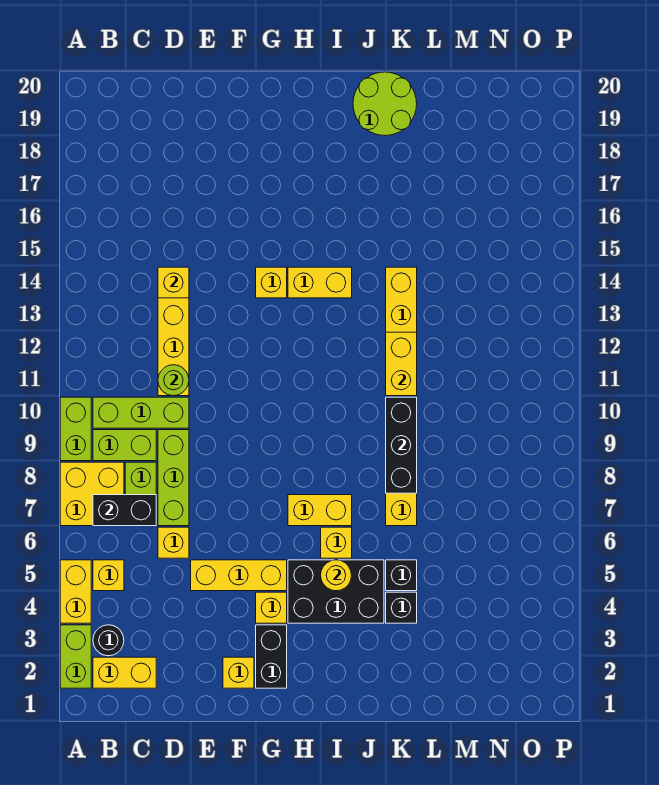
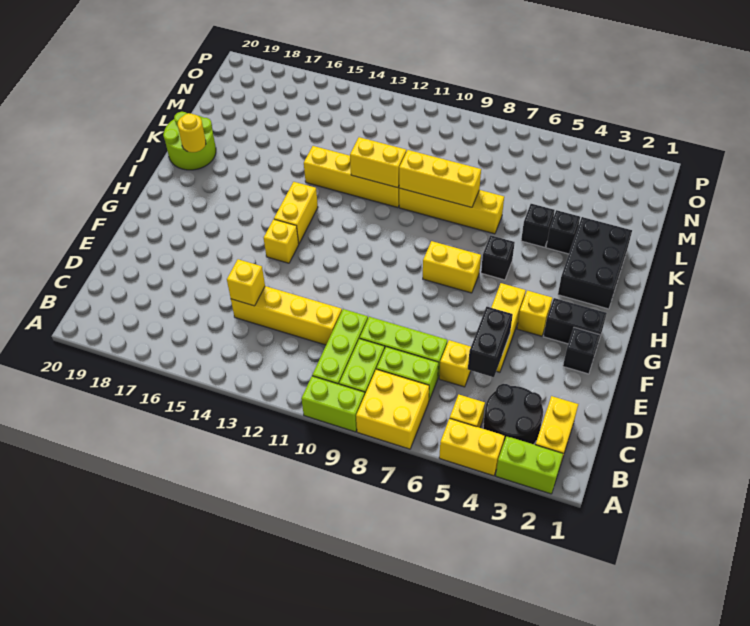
black round brick B3 level 1 -> black round brick B3:C4 level 1
black brick B7:C7 level 2 -> black brick D5:E5 level 2
lime round brick D11 level 2 -> none
yellow brick F2 level 1 -> black brick F2 level 1
black brick H4:J5 level 1 -> black brick I2:K3 level 1
yellow brick H7:I7 level 1 -> yellow brick H7:H8 level 1
yellow round brick I5 level 2 -> yellow round brick J19 level 2
yellow brick I6 level 1 -> black brick I6 level 1
black brick K8:K10 level 2 -> yellow brick K8:K10 level 2

